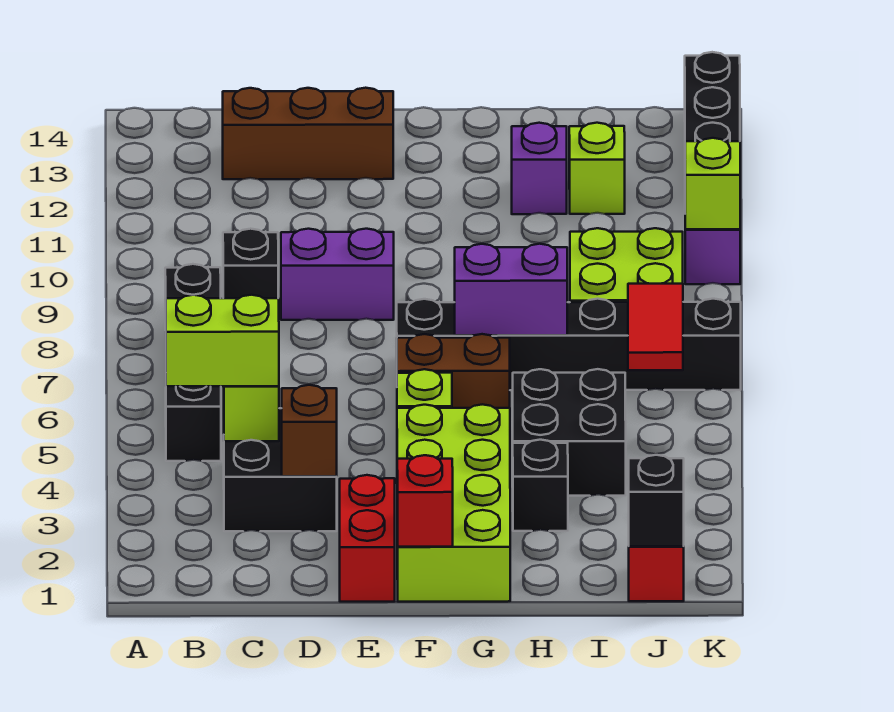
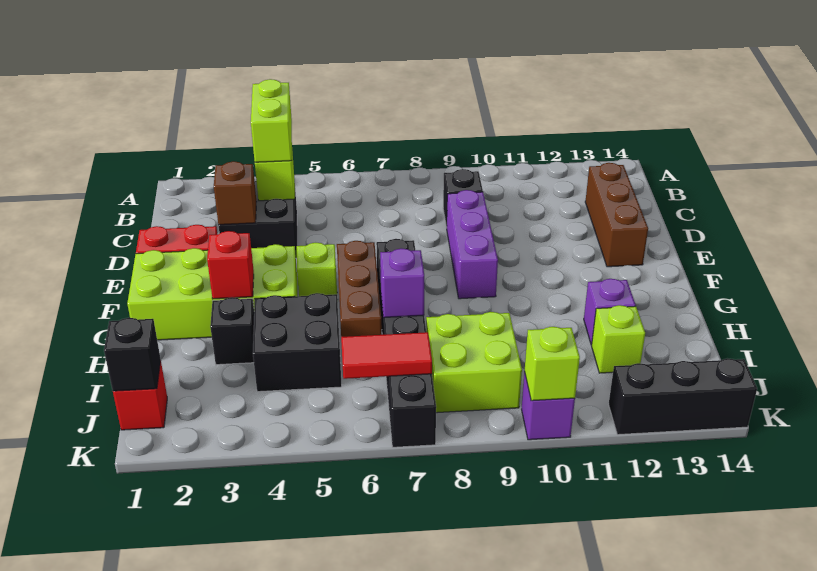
black brick B5:B8 level 1 -> none
purple brick D9:E9 level 1 -> purple brick D9:F9 level 1
red brick F1 level 2 -> red brick G3 level 2
brown brick F6:G6 level 1 -> brown brick F6:H6 level 1
purple brick G7:H7 level 2 -> purple brick H7 level 2

